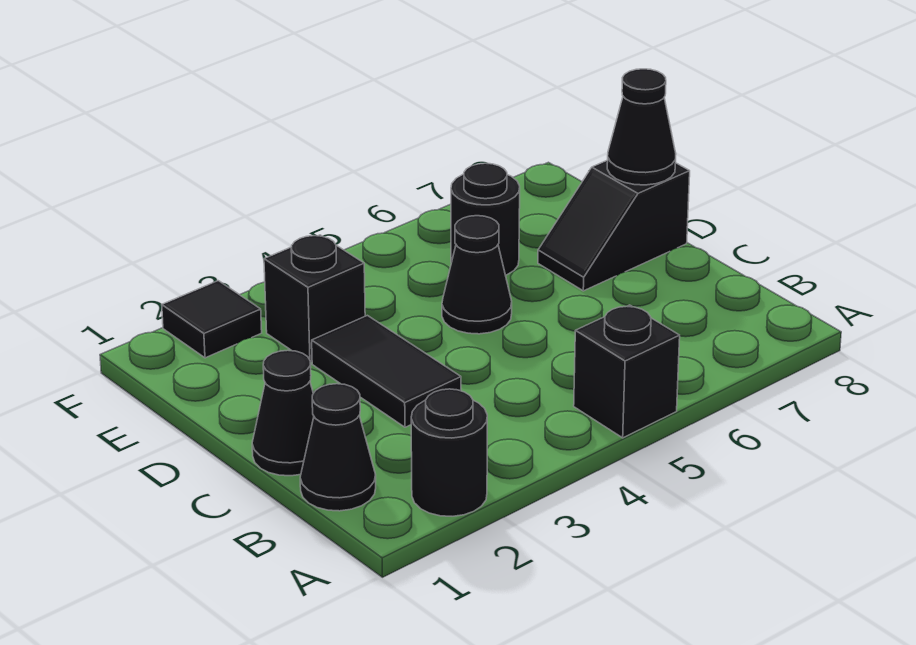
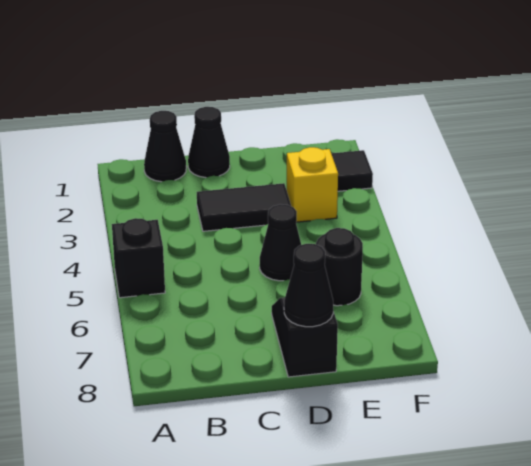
black round brick A2 level 1 -> none
black brick E3 level 1 -> yellow brick E3 level 1

